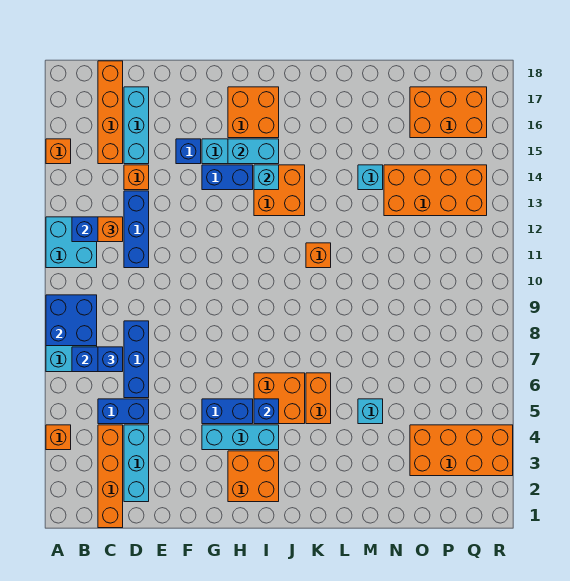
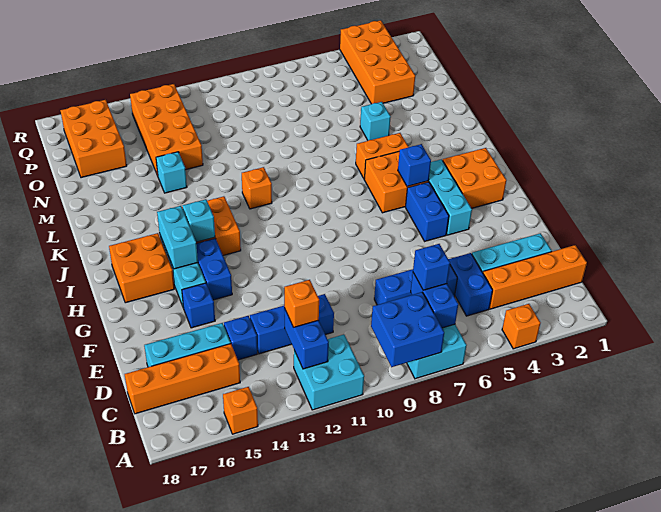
orange brick D14 level 1 -> blue brick D14 level 1

